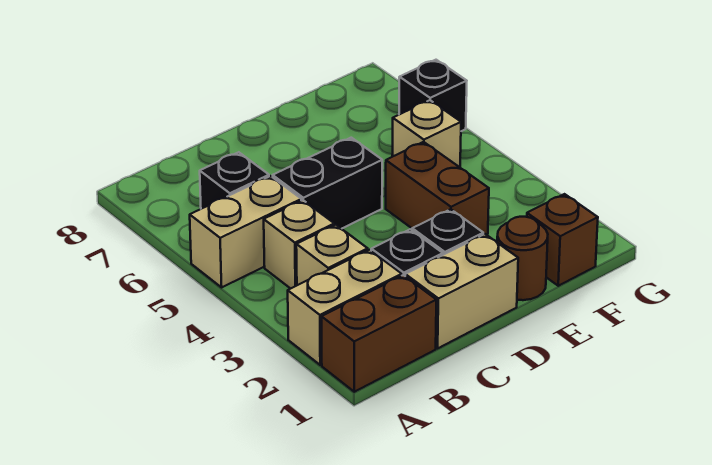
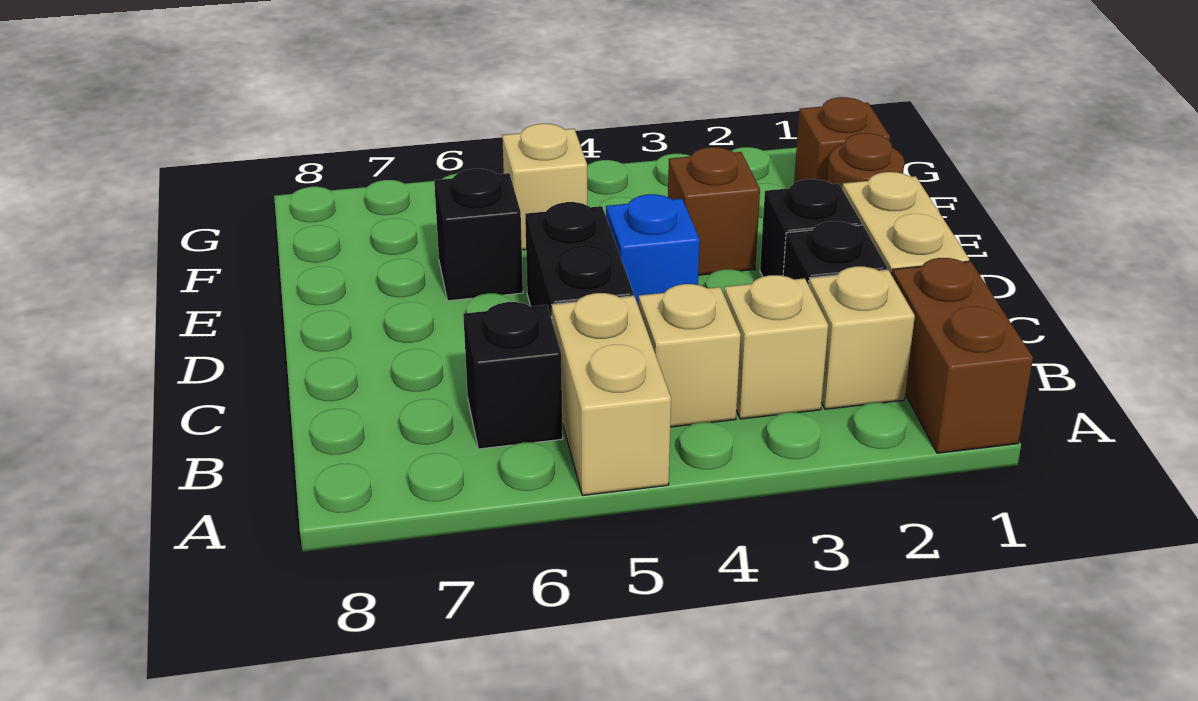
tan brick A2:B2 level 1 -> tan brick B2 level 1
none -> blue brick D4 level 1
brown brick E3:E4 level 1 -> brown brick E3 level 1
black brick G6 level 1 -> black brick E6 level 1

